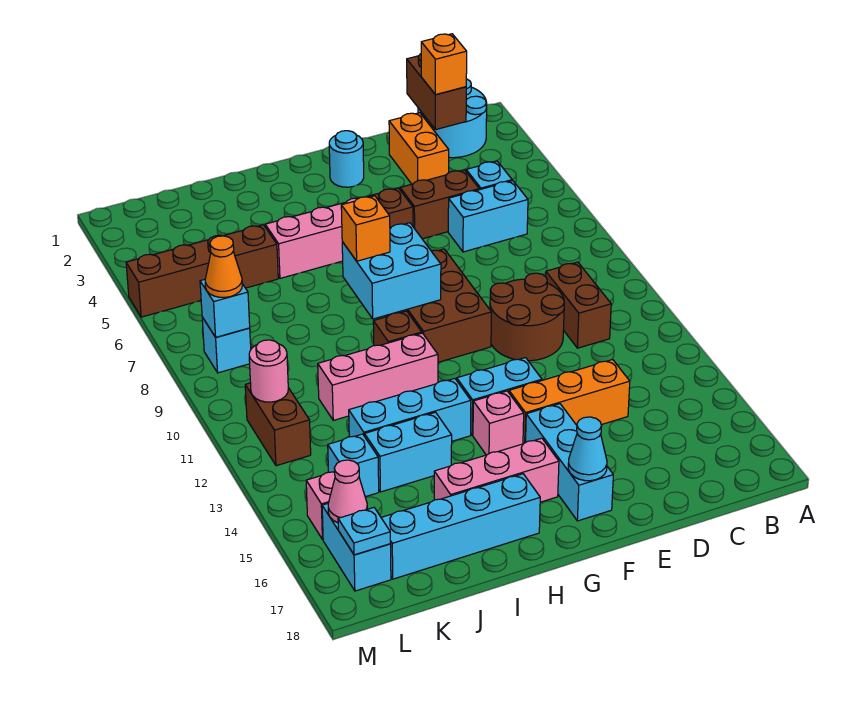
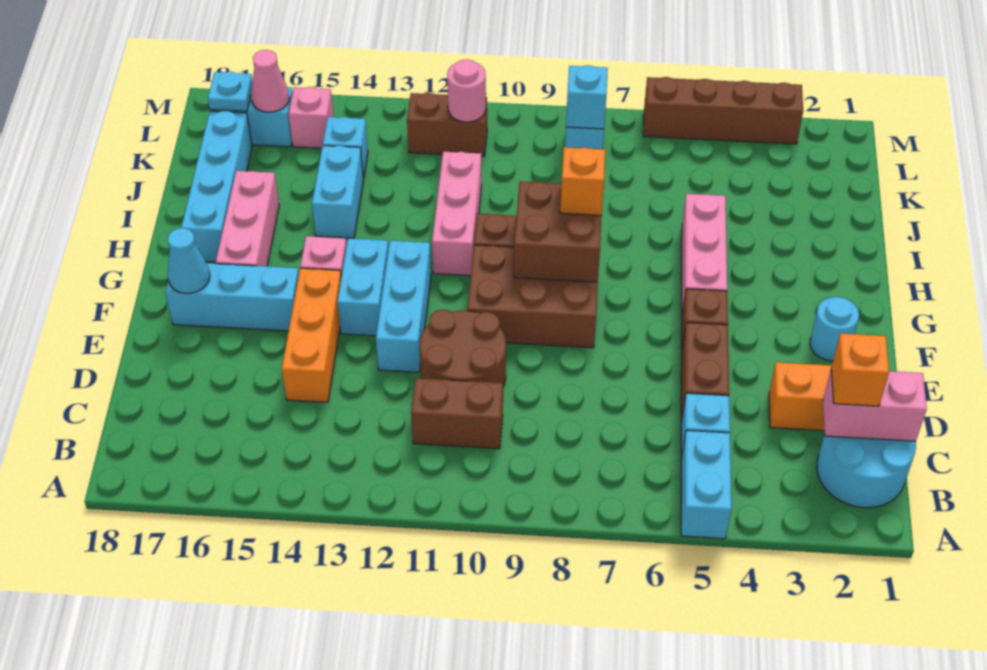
brown brick C1:C2 level 2 -> pink brick C1:C2 level 2
cyan brick C6:D6 level 1 -> cyan brick A5:B5 level 1
cyan brick G8:H9 level 2 -> brown brick G8:H9 level 2
cyan brick H13:J13 level 1 -> cyan brick E12:G12 level 1
brown brick J5:M5 level 1 -> brown brick M3:M6 level 1
orange cone L8 level 3 -> none

